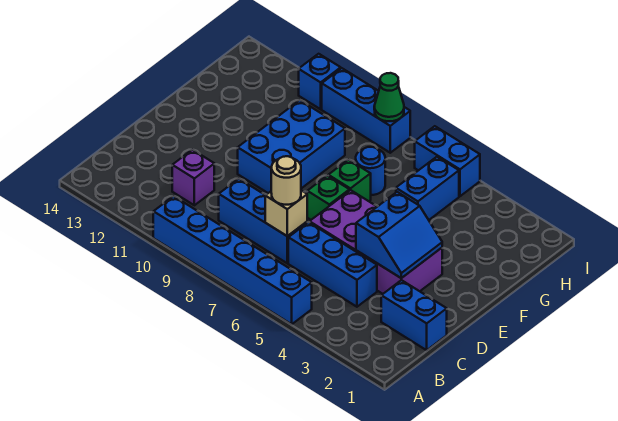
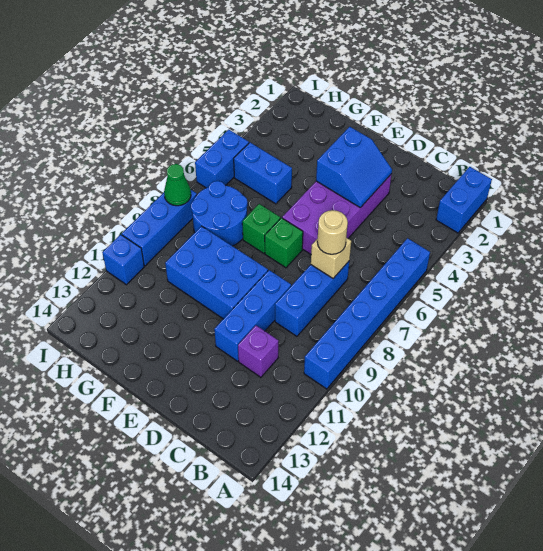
blue brick C1:C2 level 1 -> blue brick A1:A2 level 1
blue brick C4:C6 level 1 -> blue brick D9:D11 level 1
blue slope D3:E4 level 2 top 4 -> blue slope D3:E4 level 2 top E
blue round brick G7 level 1 -> blue round brick G7:H8 level 1

